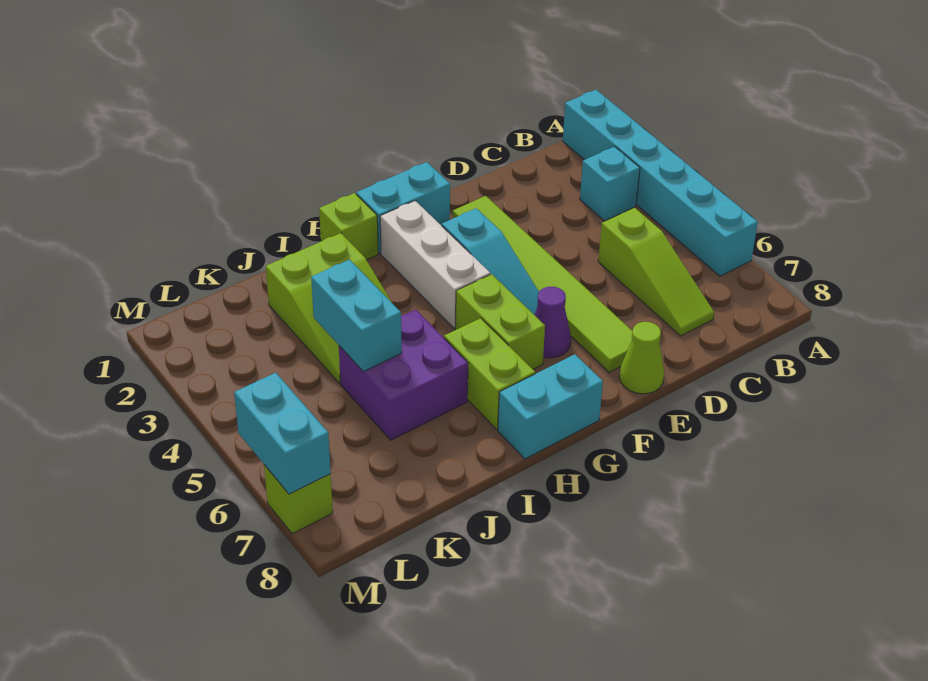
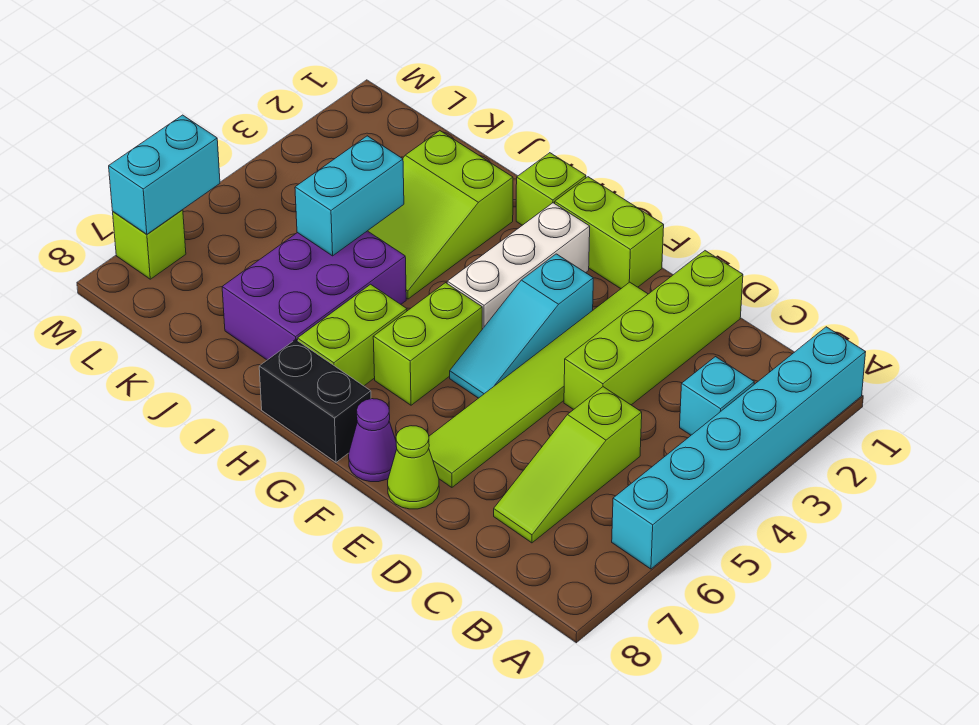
none -> lime brick D1:D4 level 1
cyan brick F1:G1 level 1 -> lime brick F1:G1 level 1
purple cone F6 level 1 -> purple cone F8 level 1
cyan brick G8:H8 level 1 -> black brick G8:H8 level 1
purple brick I5:J6 level 1 -> purple brick I5:J7 level 1

